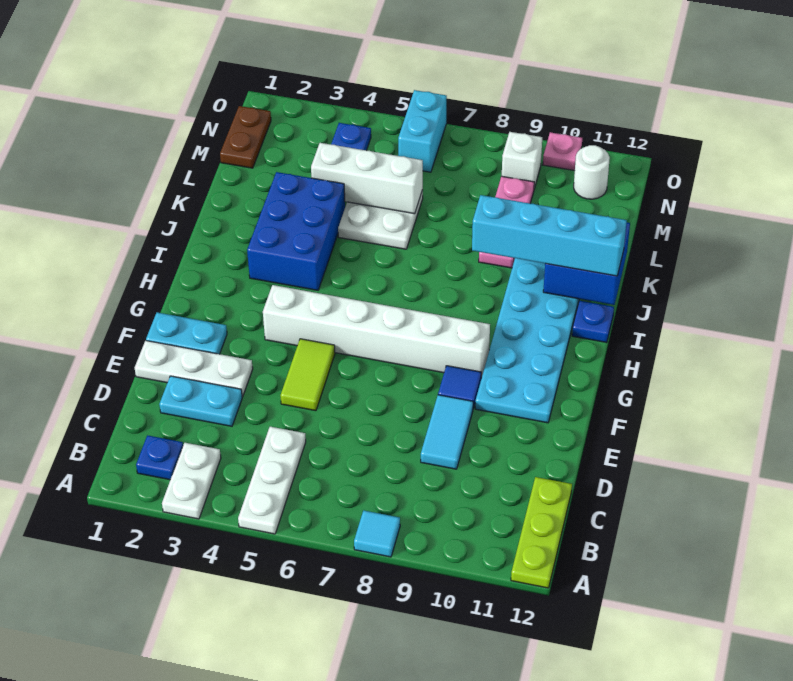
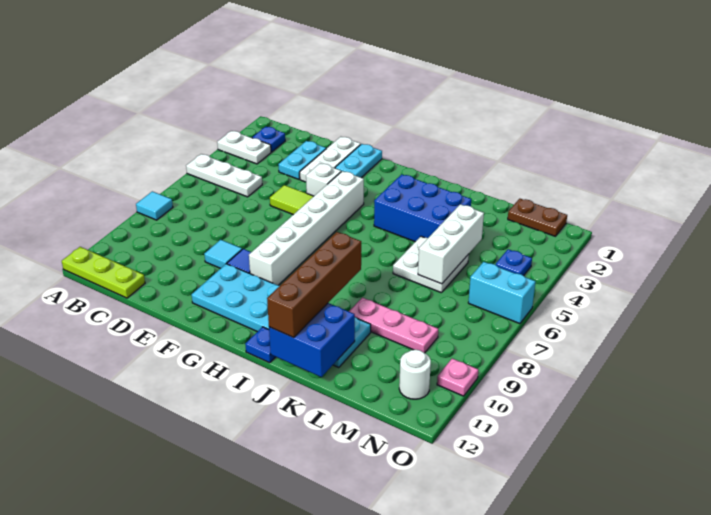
cyan tile D9:E9 level 1 -> cyan tile E9 level 1
cyan brick J9:J12 level 3 -> brown brick J9:J12 level 3
white brick N9 level 1 -> white brick F4 level 1

